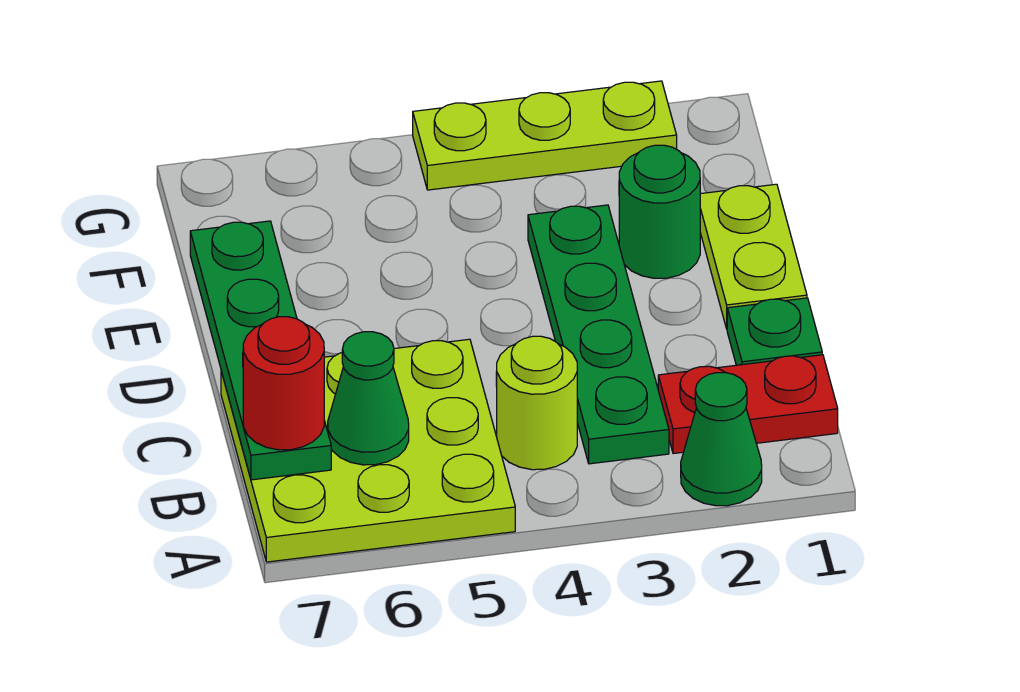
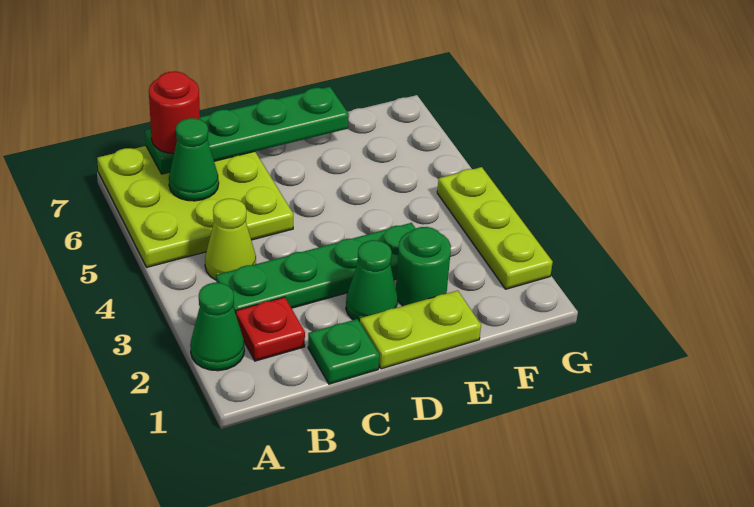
red plate B1:B2 level 1 -> red plate B2 level 1
lime round brick B4 level 1 -> lime cone B4 level 1
none -> green cone D2 level 1

